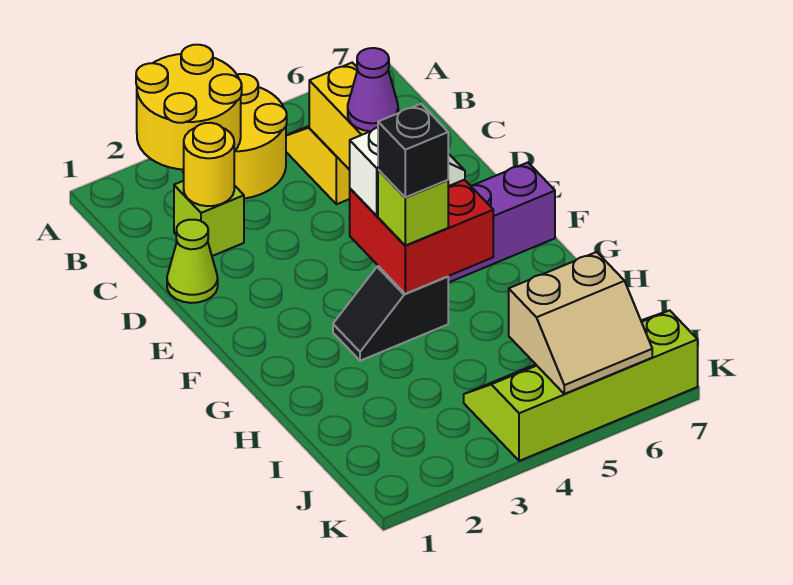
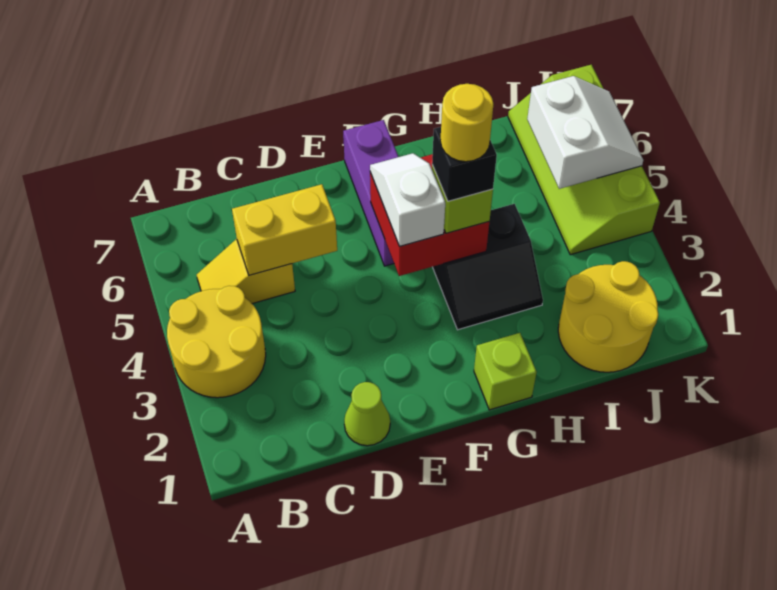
yellow round brick A2:B3 level 2 -> yellow round brick I1:J2 level 1
lime brick C2 level 1 -> lime brick G1 level 1
yellow round brick C2 level 2 -> yellow round brick G4 level 5
purple cone D5 level 3 -> none
black slope G3:G4 level 1 top 4 -> black slope G3:H4 level 1 top 4
tan slope J5:K6 level 2 top J -> white slope J5:K6 level 2 top J

